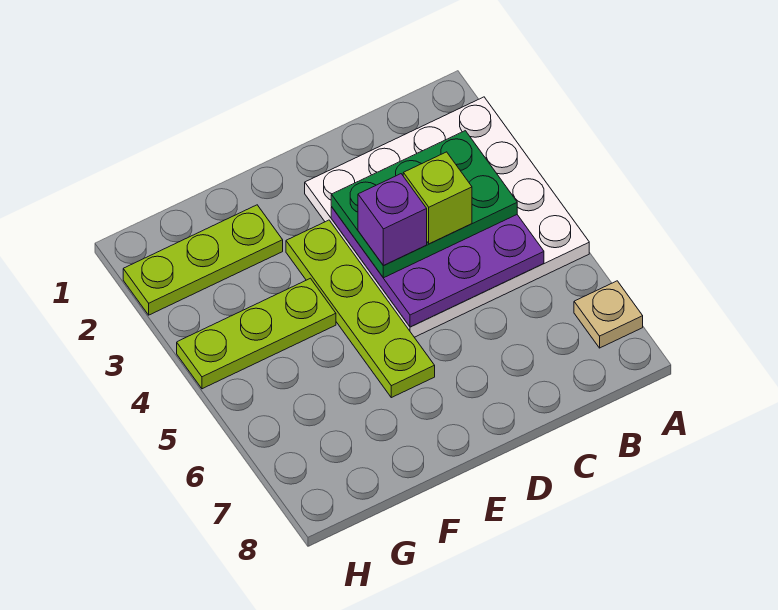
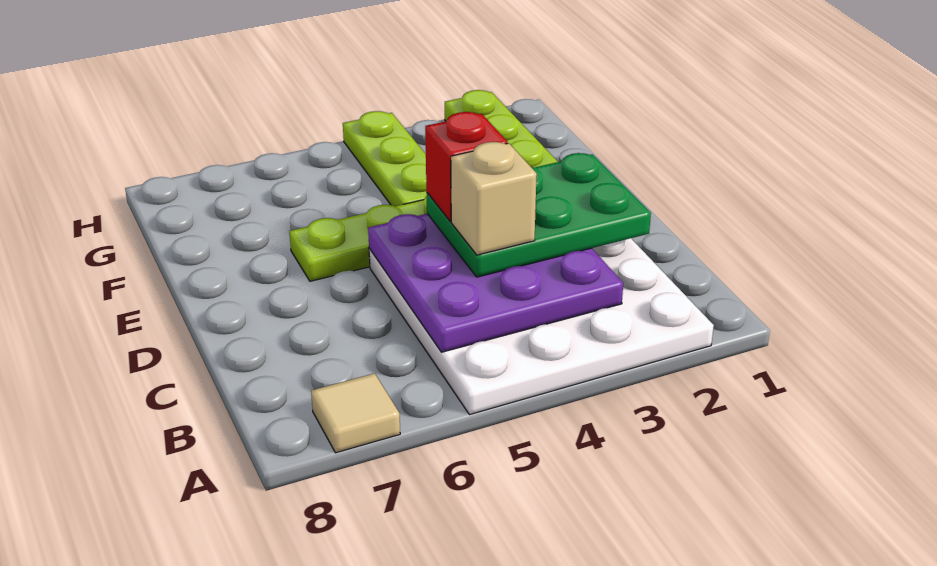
tan plate A7 level 1 -> tan tile A7 level 1
green plate B3:D4 level 3 -> green plate C2:D4 level 3
lime brick C4 level 4 -> tan brick C4 level 4
purple brick D4 level 4 -> red brick D4 level 4

